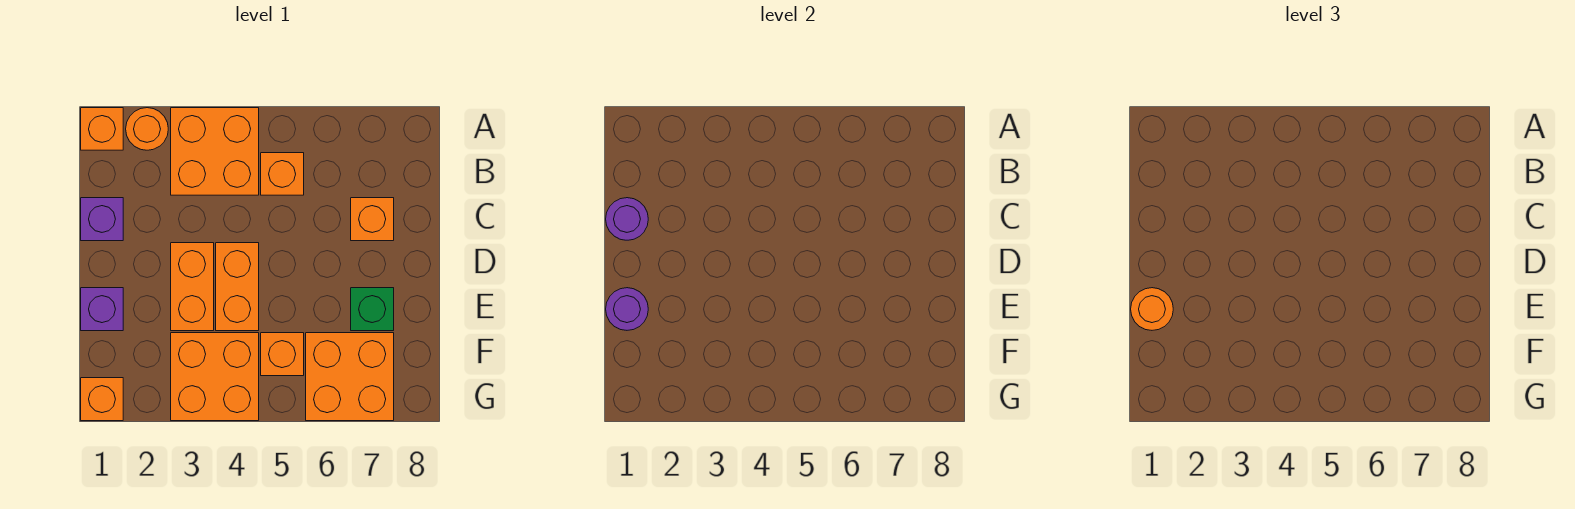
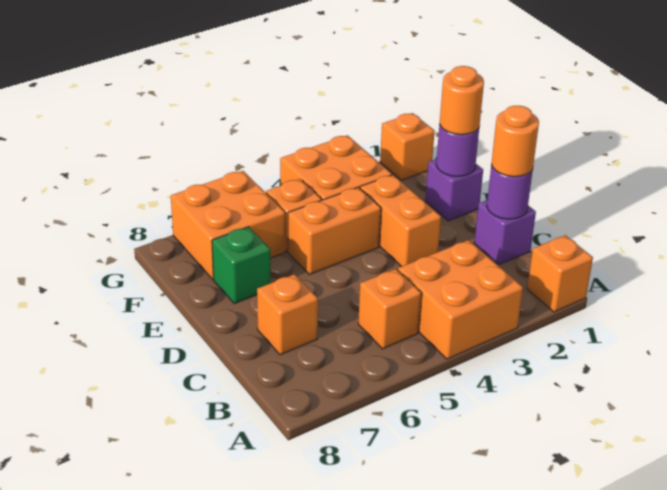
orange round brick A2 level 1 -> orange round brick C1 level 3
orange brick D4:E4 level 1 -> orange brick E4:E5 level 1

